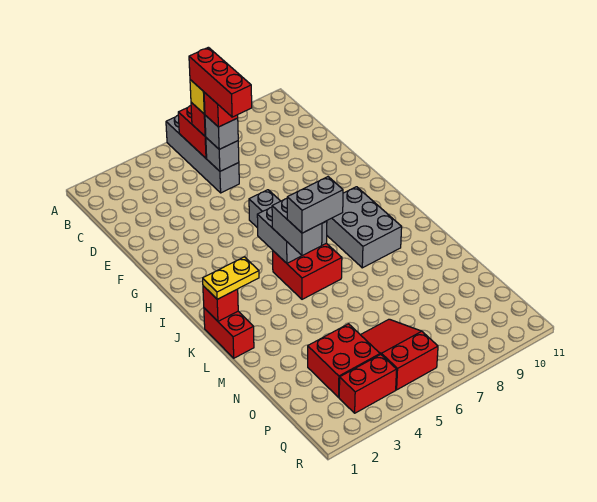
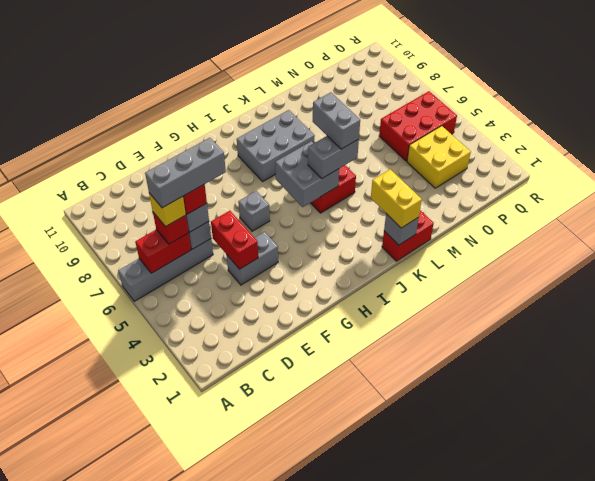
red brick C6:E6 level 5 -> grey brick C6:E6 level 5
none -> grey brick E4:F4 level 1
red brick K1 level 2 -> grey brick K1 level 2
yellow plate K1:K2 level 3 -> yellow brick K1:K2 level 3
red brick O3:P4 level 1 -> yellow brick O3:P4 level 1
red slope O5:Q6 level 1 top Q -> red brick O5:Q6 level 1
red brick Q3:Q4 level 1 -> red brick E4:E5 level 2

